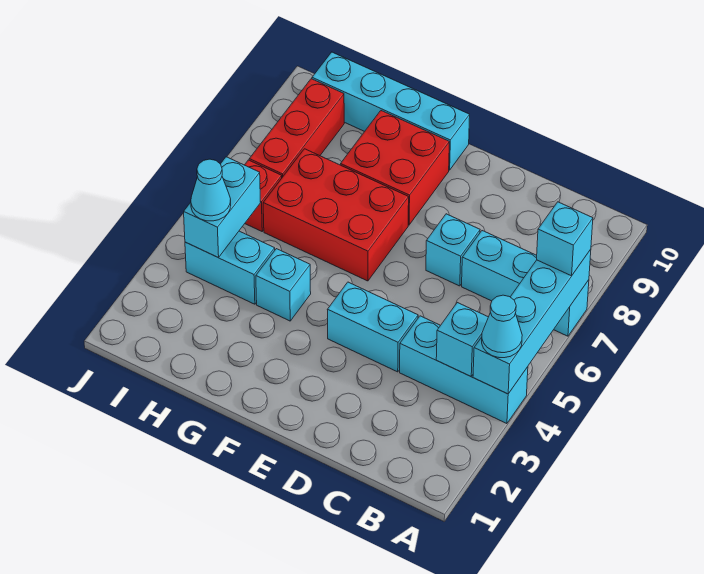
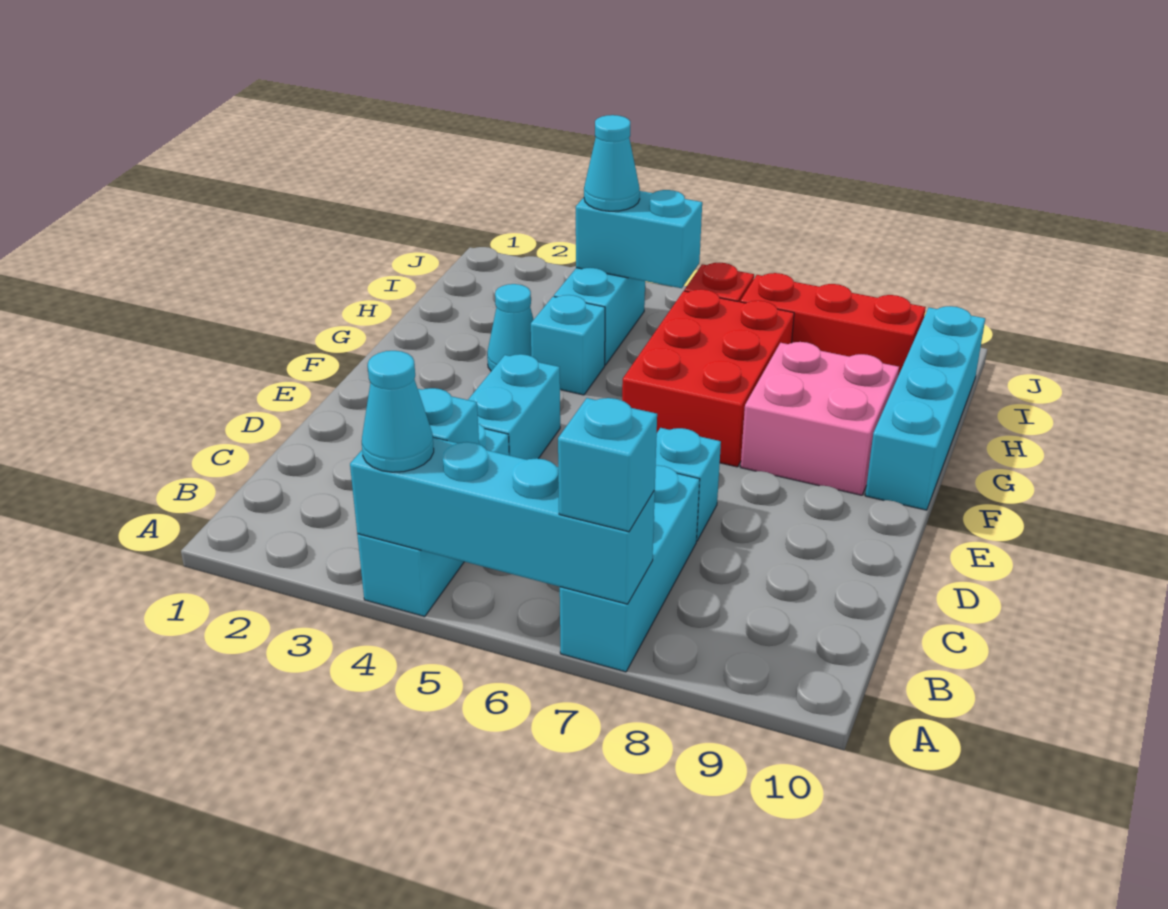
red brick F8:G9 level 1 -> pink brick F8:G9 level 1
none -> cyan cone G3 level 1

